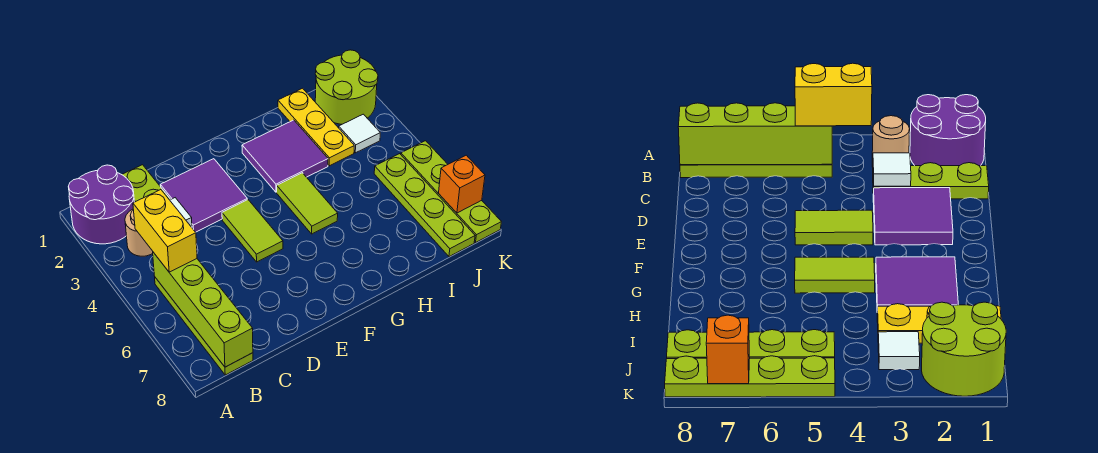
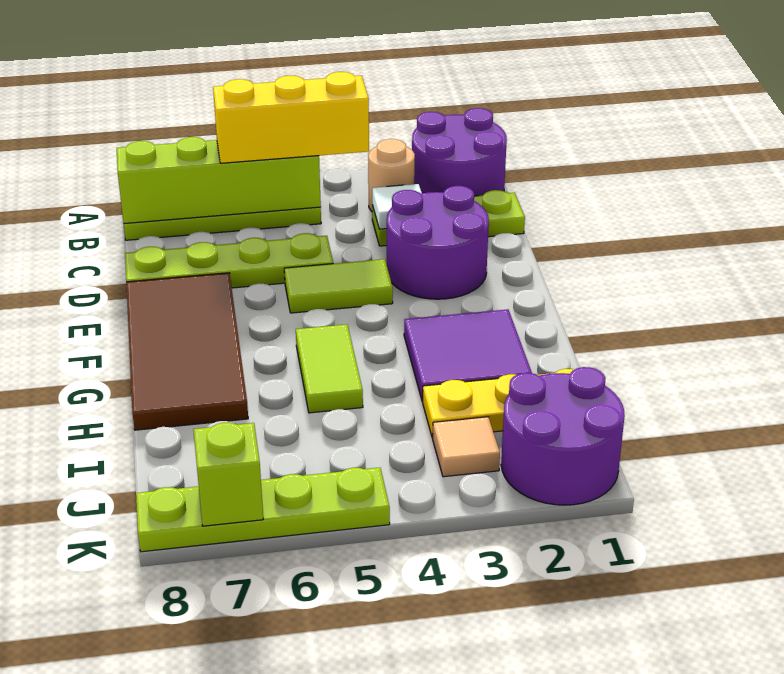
yellow brick B4:B5 level 3 -> yellow brick B4:B6 level 3
purple tile D2:E3 level 1 -> purple round brick D2:E3 level 1
none -> brown tile E7:H8 level 1
lime tile G4:G5 level 1 -> lime tile G5:H5 level 1
lime round brick J1:K2 level 1 -> purple round brick J1:K2 level 1
white tile J3 level 1 -> tan tile J3 level 1
lime plate J5:J8 level 1 -> lime plate D5:D8 level 1
orange brick K7 level 2 -> lime brick K7 level 2

